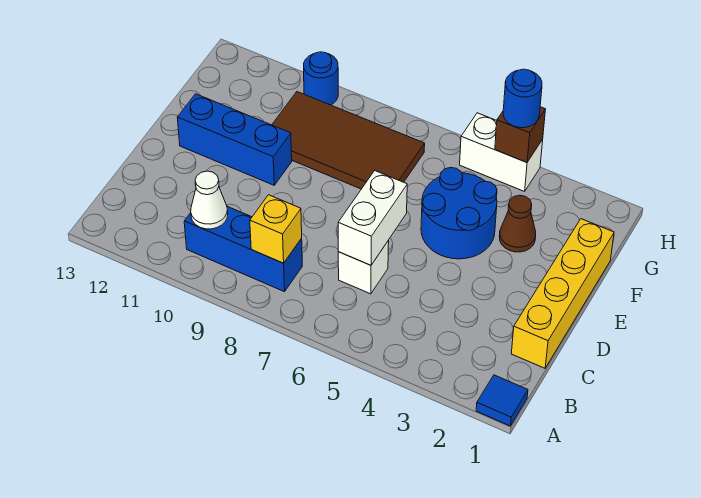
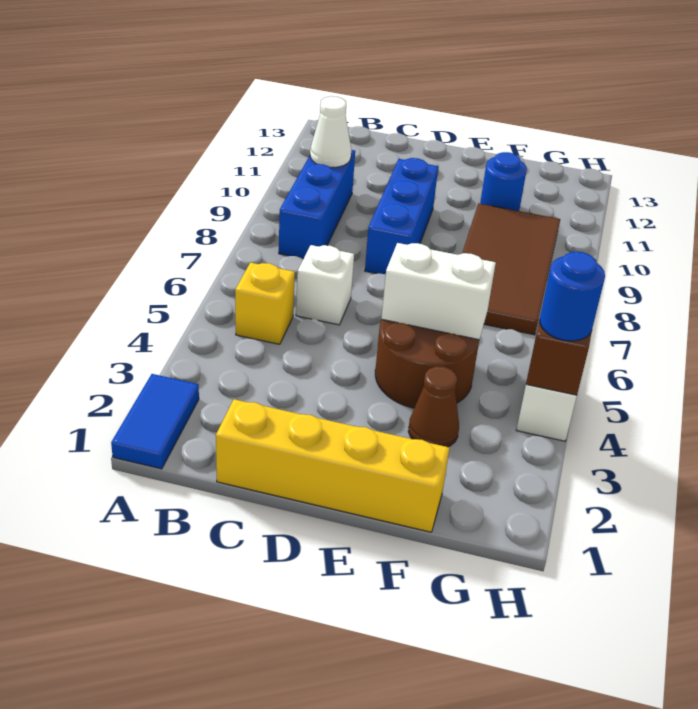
blue tile A1 level 1 -> blue tile A1:A2 level 1
yellow brick B8 level 2 -> yellow brick B5 level 1
white brick C6:D6 level 2 -> white brick E5:F5 level 2
blue round brick E4:F5 level 1 -> brown round brick E4:F5 level 1
blue brick E10:E12 level 1 -> blue brick D8:D10 level 1
blue round brick H10 level 1 -> blue round brick F11 level 1

